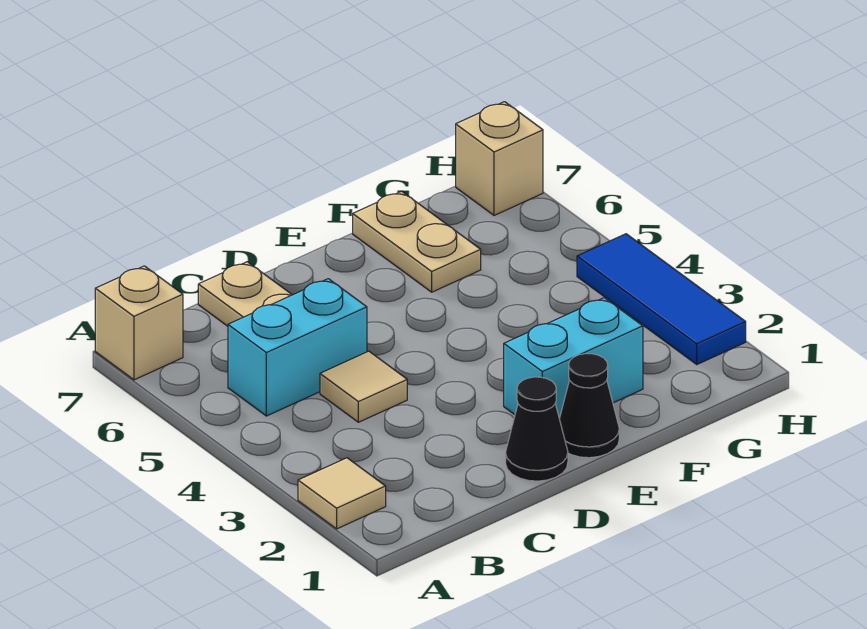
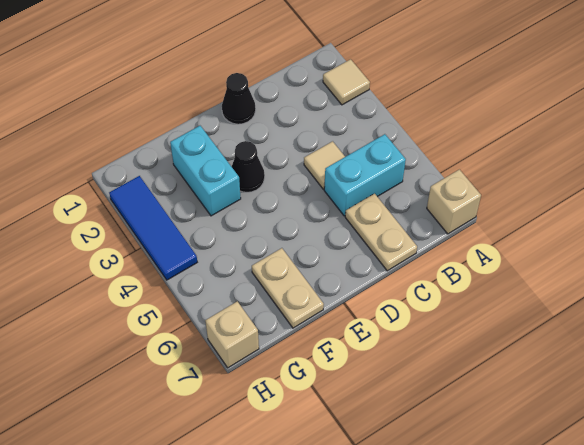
black cone E1 level 1 -> black cone E3 level 1
cyan brick E2:F2 level 1 -> cyan brick F2:F3 level 1

